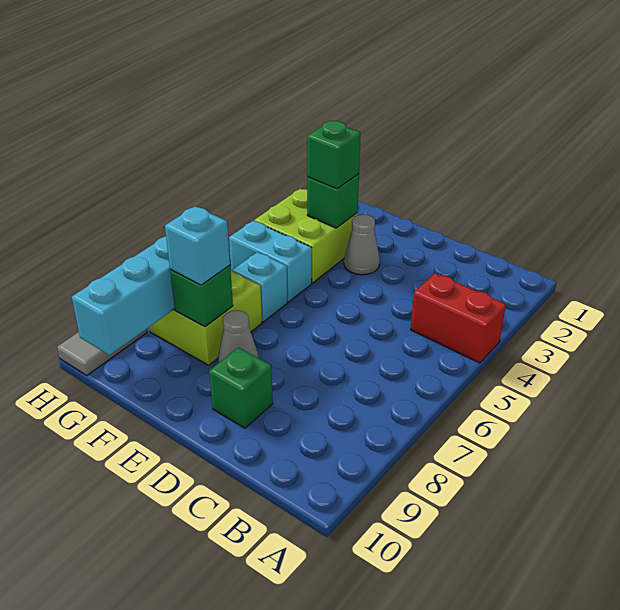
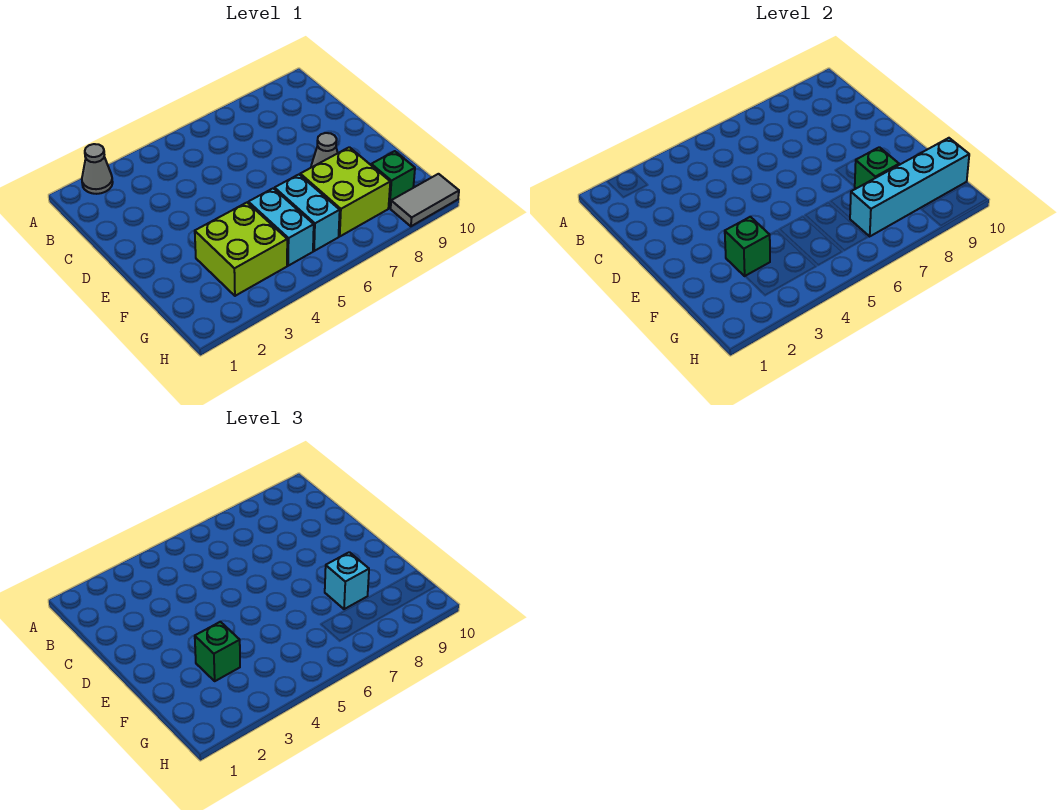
red brick A4:B4 level 1 -> none
green brick D9 level 1 -> green brick G9 level 1
grey cone E3 level 1 -> grey cone A2 level 1
cyan brick F6 level 1 -> cyan brick F6:G6 level 1

